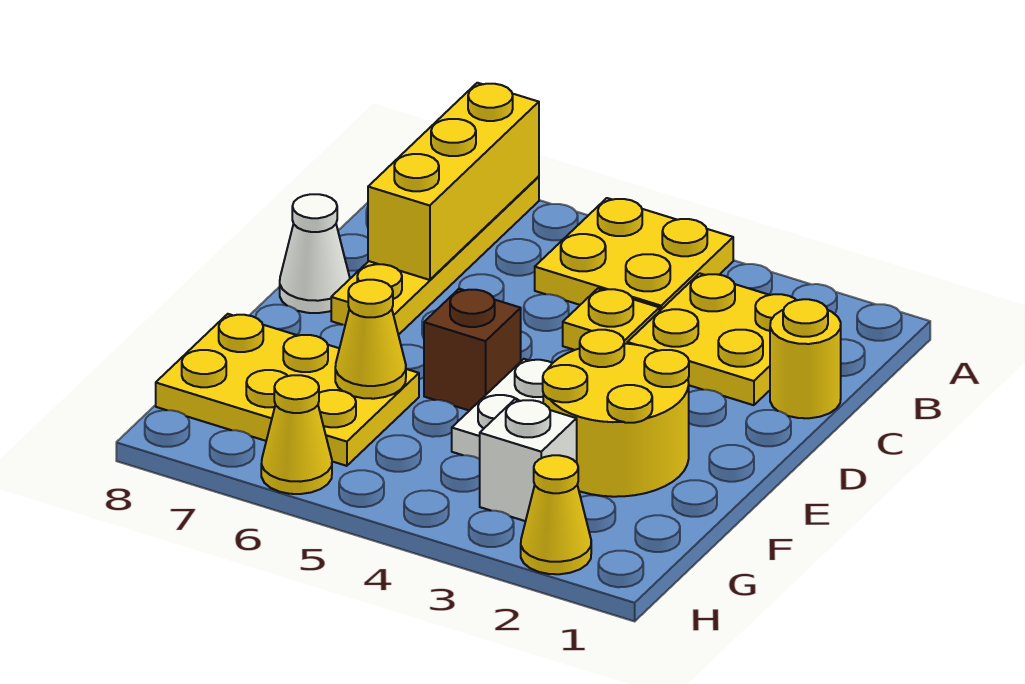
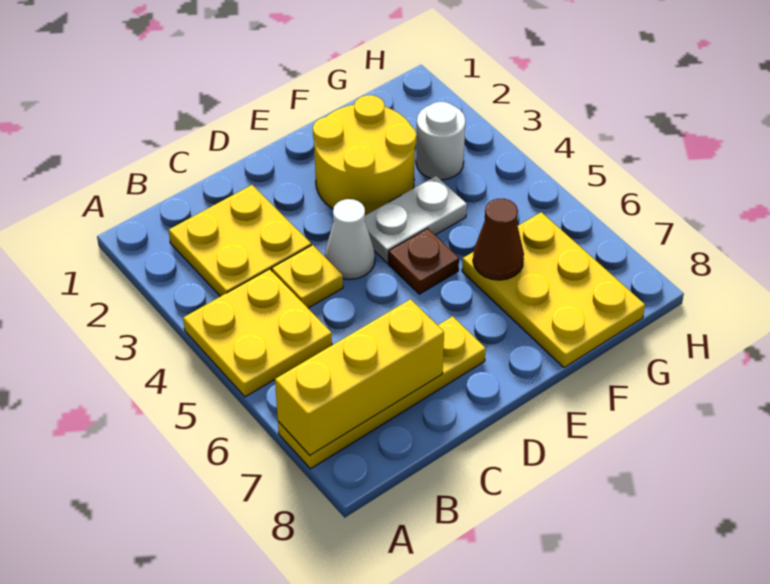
yellow round brick C1 level 1 -> none
white cone D8 level 1 -> white cone D4 level 1
brown brick E5 level 1 -> brown plate E5 level 1
yellow cone F6 level 2 -> brown cone F6 level 2
white brick G3 level 1 -> white round brick G3 level 1
yellow cone H2 level 1 -> none
yellow cone H6 level 1 -> none

